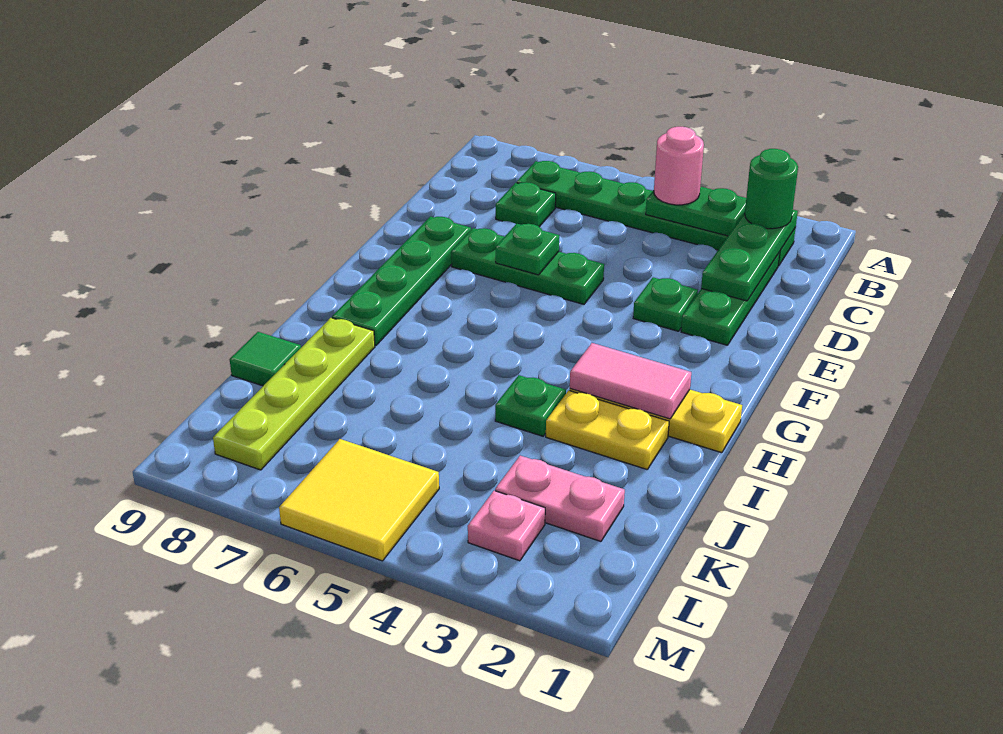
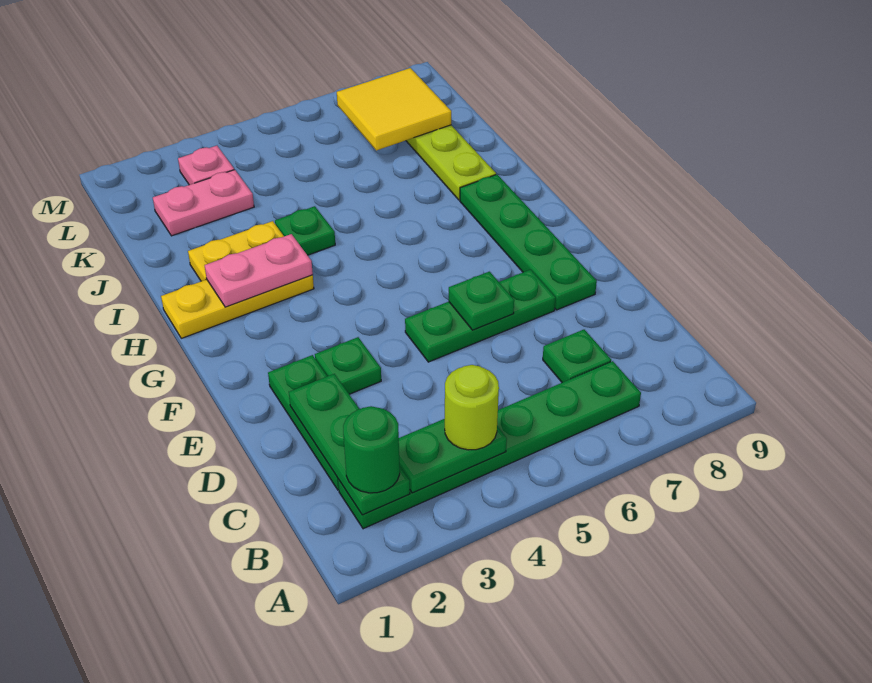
pink round brick B4 level 3 -> lime round brick B4 level 3
pink tile H2:H3 level 2 -> pink plate H2:H3 level 2
green tile J9 level 1 -> none
yellow tile L5:M6 level 1 -> yellow tile K7:L8 level 2

